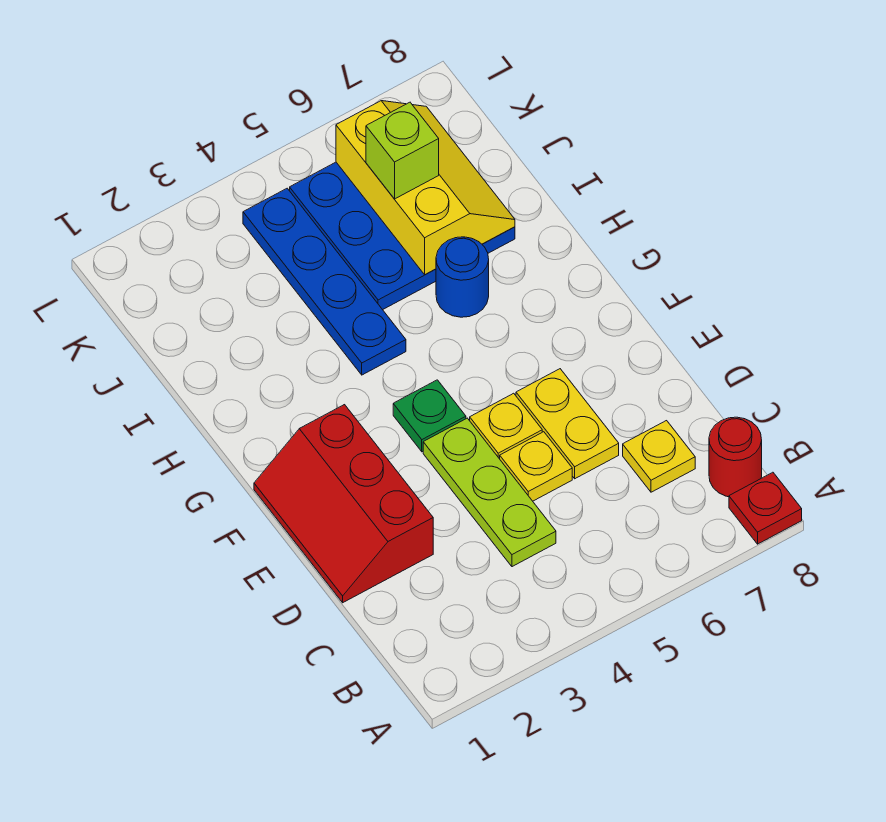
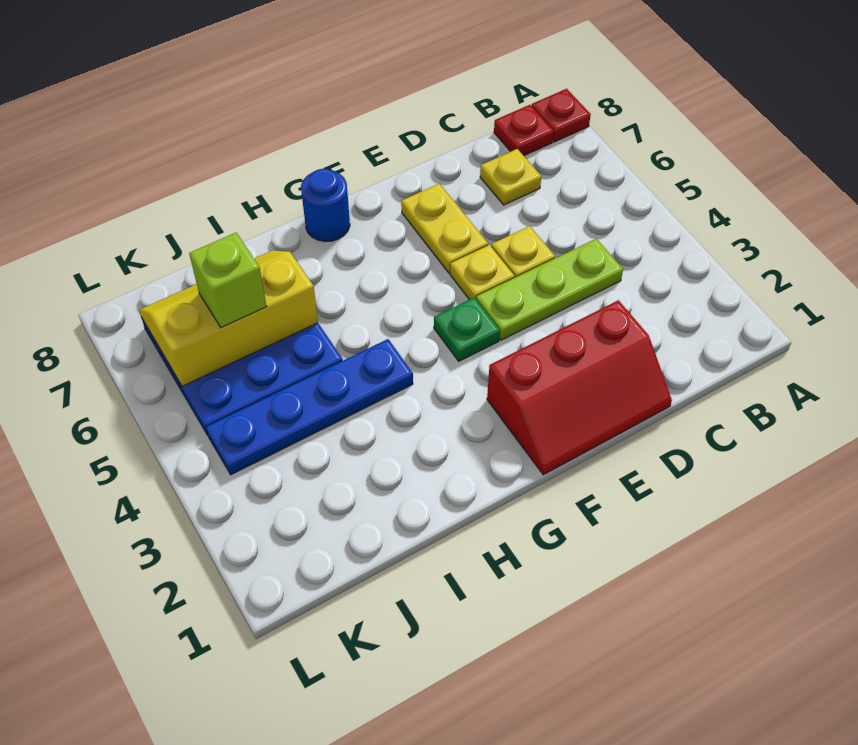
red round brick B8 level 1 -> red plate B8 level 1
yellow plate D6:E6 level 1 -> yellow plate E6:E7 level 1
blue round brick H6 level 1 -> blue round brick G8 level 1

